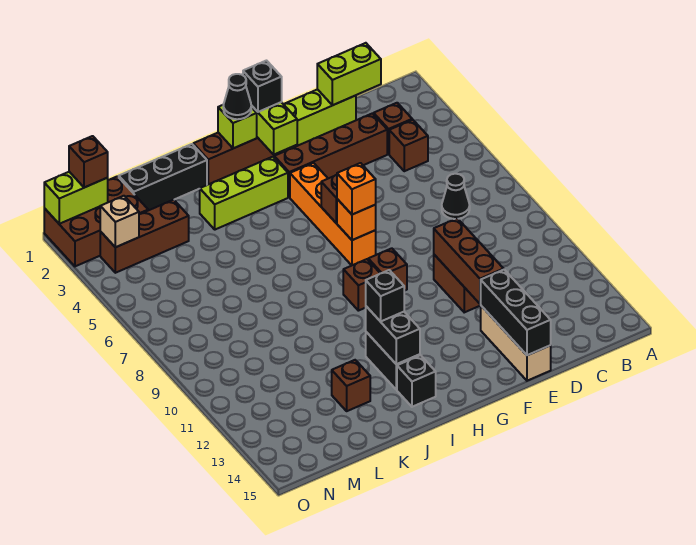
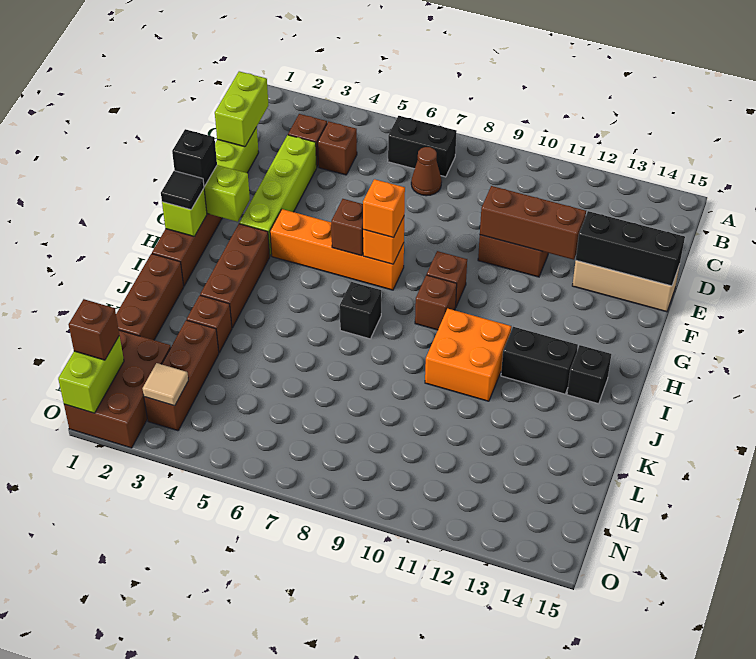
black cone C7 level 1 -> brown cone C7 level 1
brown brick D3:G3 level 1 -> lime brick D3:G3 level 1
black cone H1 level 3 -> black tile H1 level 3
lime brick H3:J3 level 1 -> brown brick H3:J3 level 1
none -> orange brick I10:J11 level 1
black brick I12:I13 level 2 -> black brick B6:B7 level 1
black brick I12 level 3 -> black brick I7 level 1
black brick J1:L1 level 1 -> brown brick J1:L1 level 1
brown brick K13 level 1 -> brown brick K3 level 1
tan brick N3 level 2 -> tan tile N3 level 2

